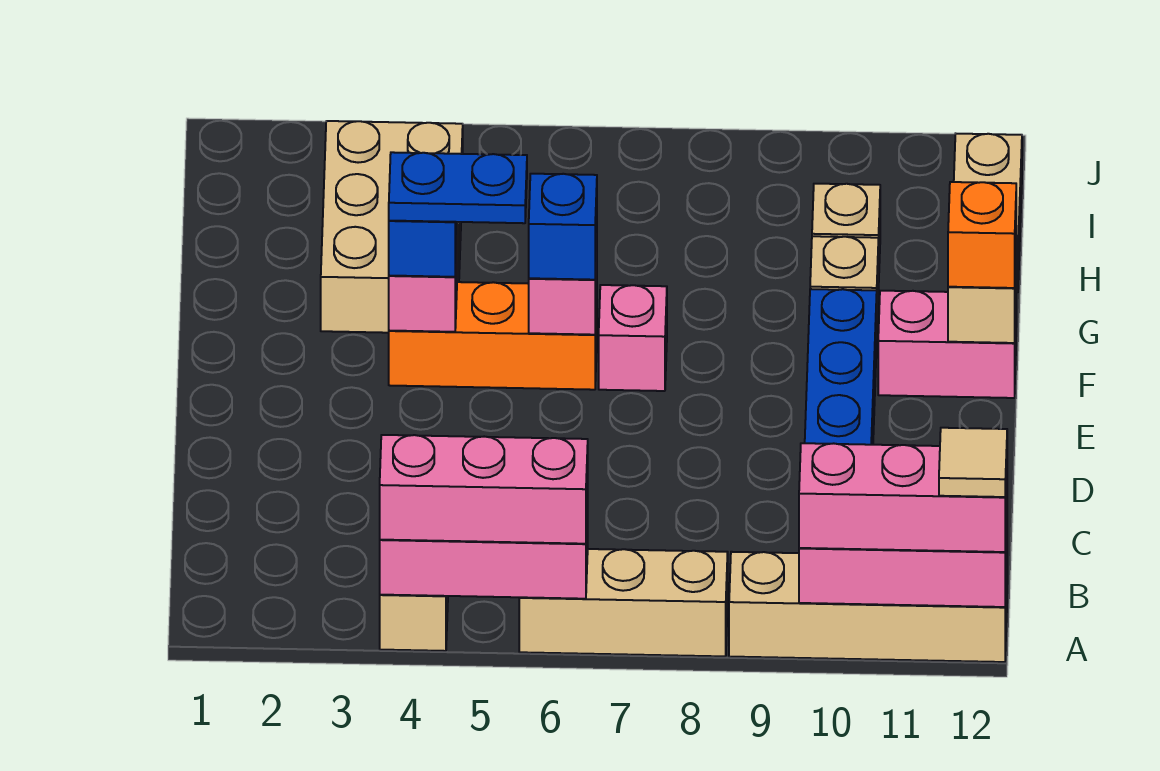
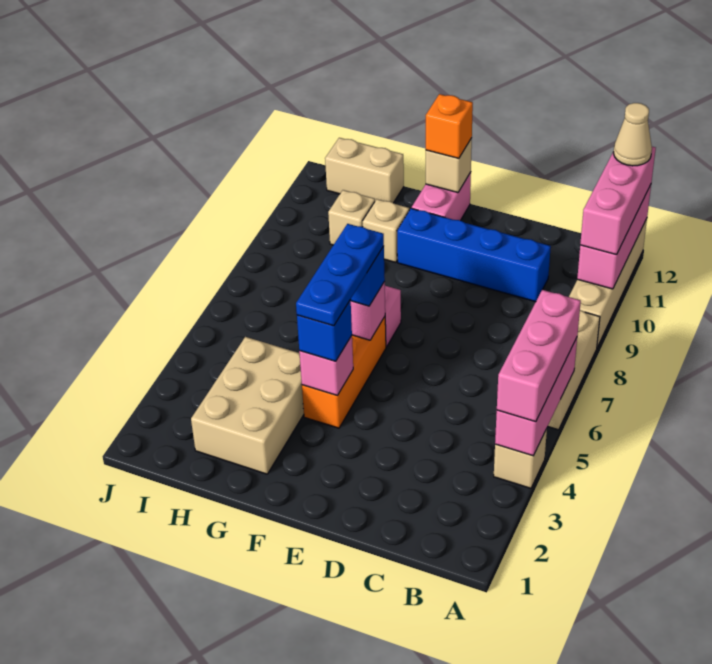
tan tile A12 level 4 -> tan cone A12 level 4
blue plate F4:F5 level 4 -> blue plate F4:F6 level 4
tan brick G3:I4 level 1 -> tan brick G2:H4 level 1

